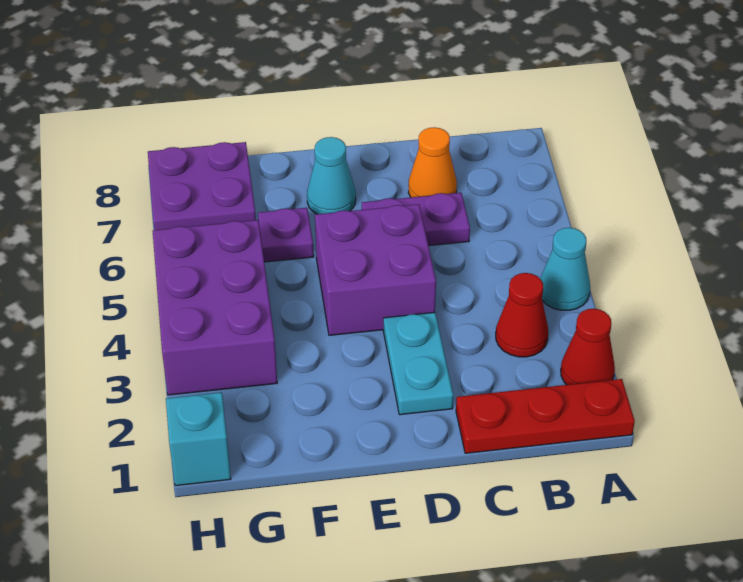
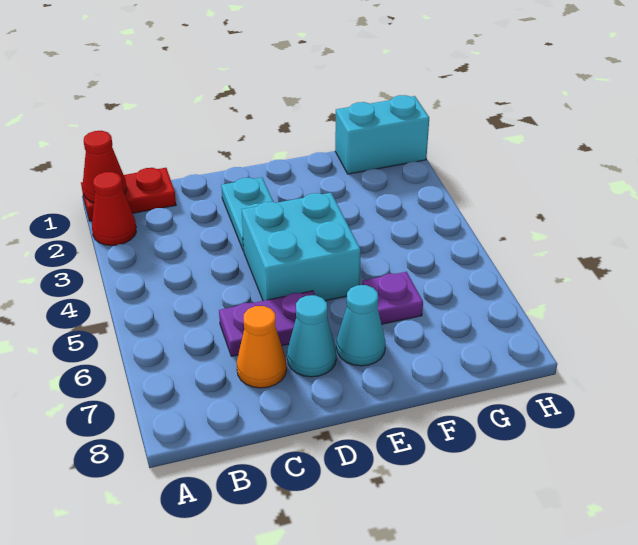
red plate A1:C1 level 1 -> red plate A1:B1 level 1
cyan cone A4 level 1 -> cyan cone D7 level 1
red cone B3 level 1 -> red cone A1 level 2
purple brick D4:E5 level 1 -> cyan brick D4:E5 level 1
purple brick G3:H5 level 1 -> none
purple plate G7:H8 level 1 -> none
cyan brick H1 level 1 -> cyan brick G1:H1 level 1

